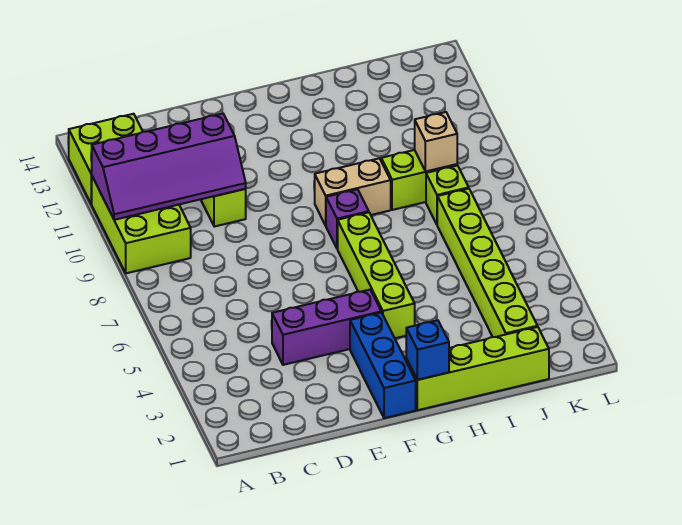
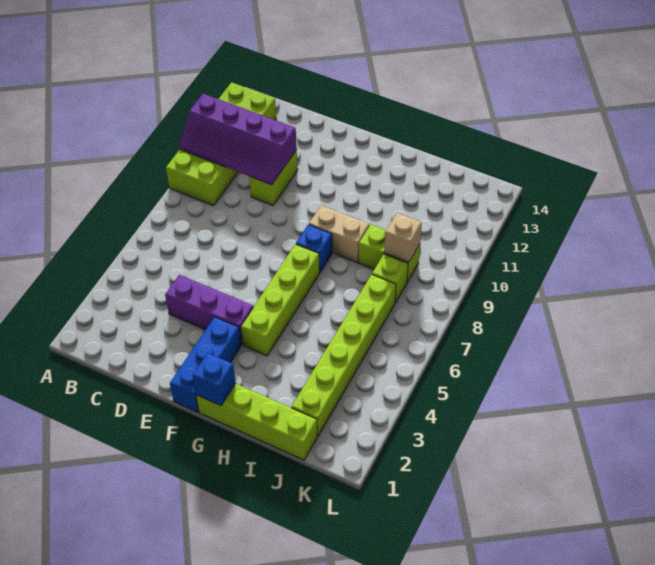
purple brick G8 level 1 -> blue brick G8 level 1

